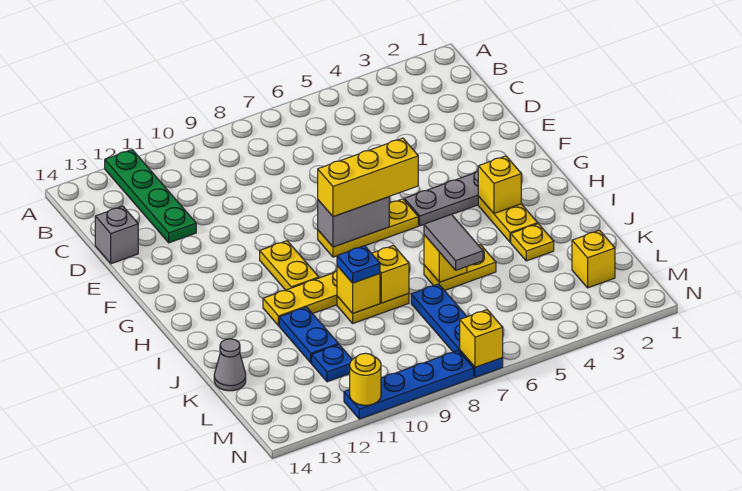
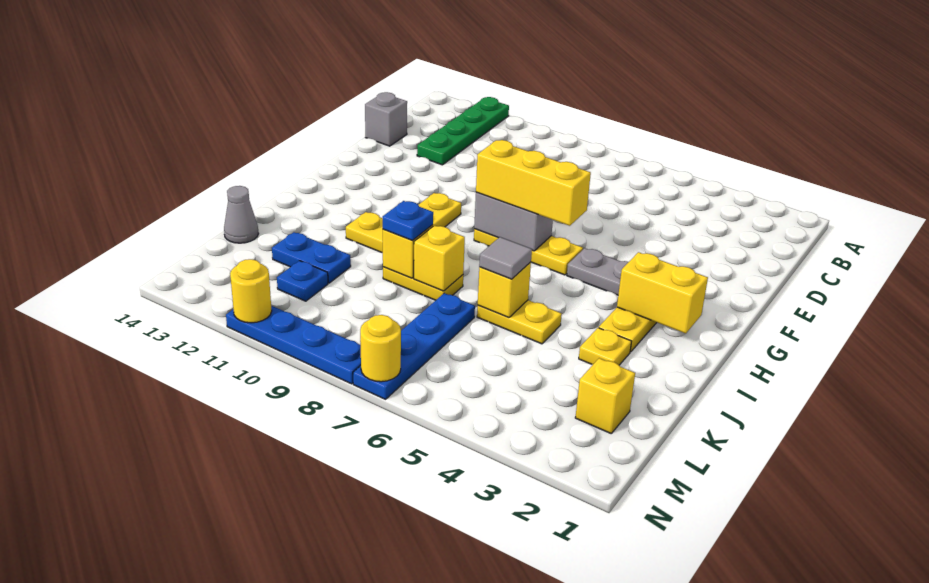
yellow brick H3 level 2 -> yellow brick H2:H3 level 2
grey tile J6:K6 level 3 -> grey tile J6 level 3
blue plate J11:K11 level 1 -> blue plate K11:K12 level 1
yellow brick N7 level 2 -> yellow round brick N7 level 2

